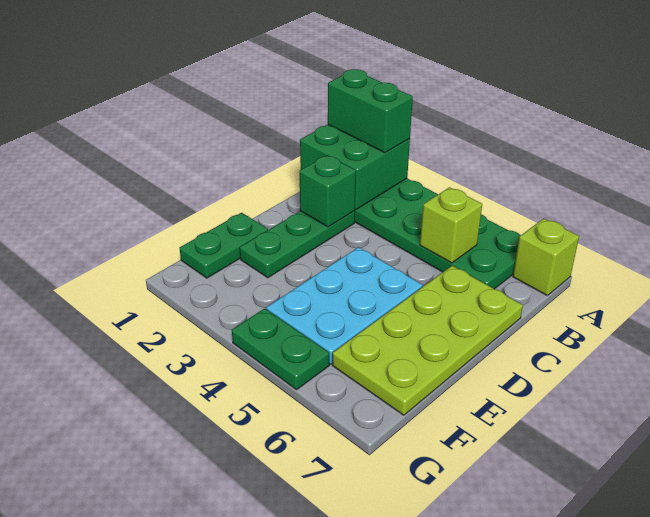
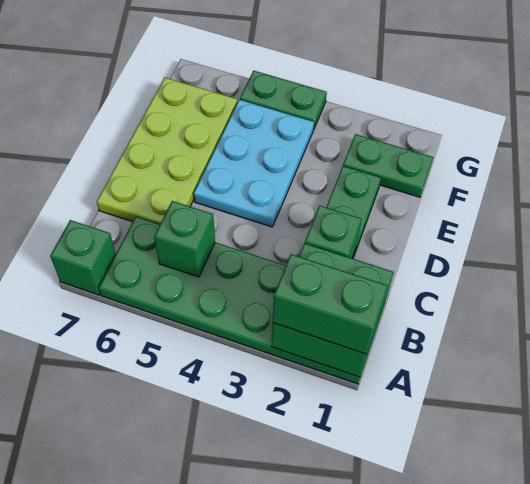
lime brick A7 level 1 -> green brick A7 level 1
lime brick B5 level 2 -> green brick B5 level 2
green plate E1:F1 level 1 -> green plate F1:F2 level 1

